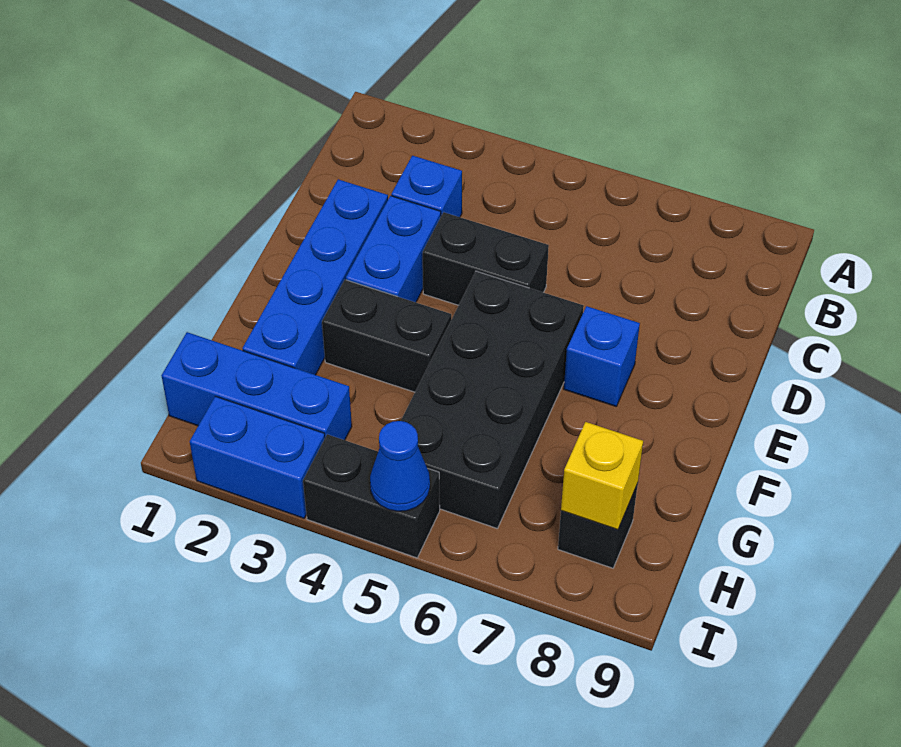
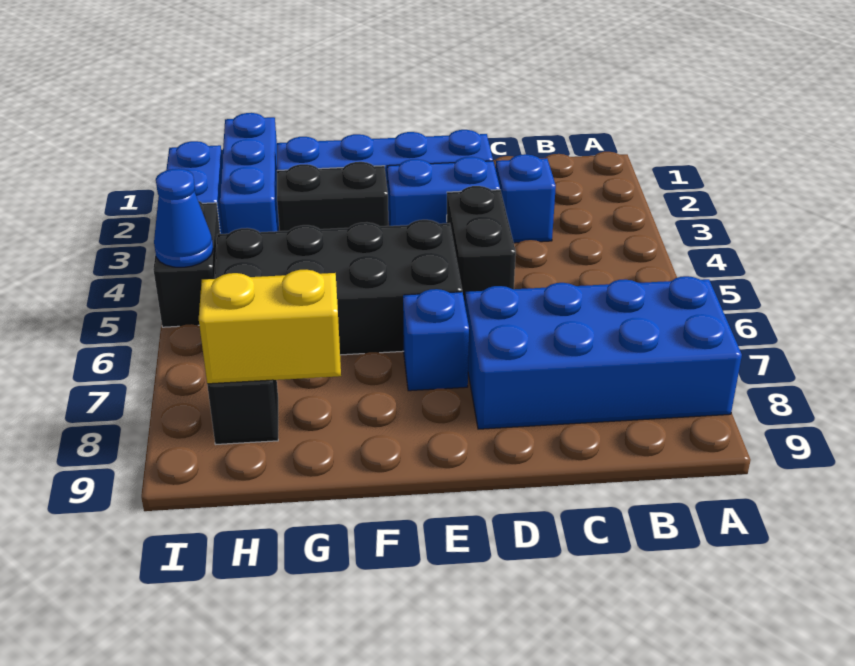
none -> blue brick A7:D8 level 1
black brick F3:F4 level 1 -> black brick F3:G3 level 1
yellow brick H8 level 2 -> yellow brick G8:H8 level 2

